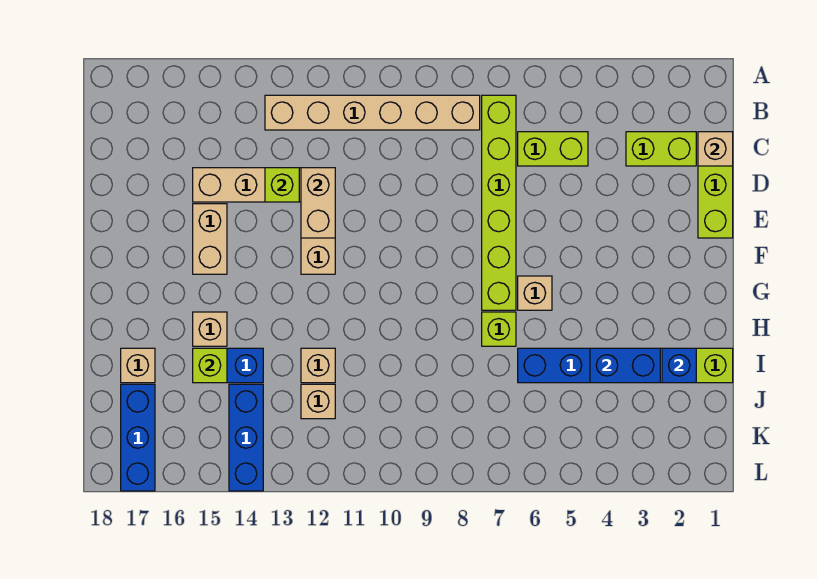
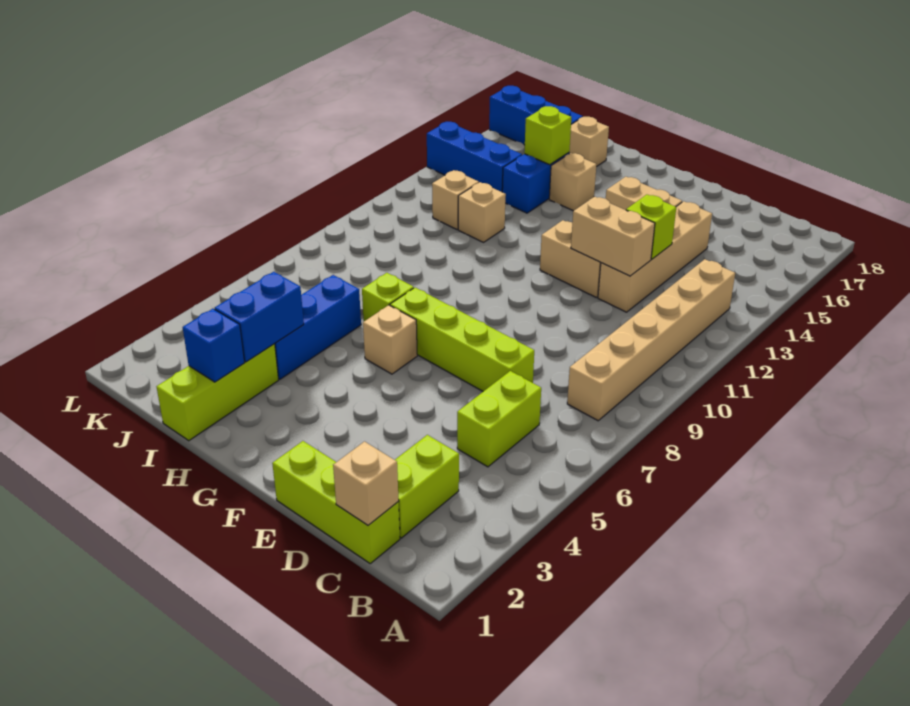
lime brick B7:G7 level 1 -> lime brick D7:G7 level 1

